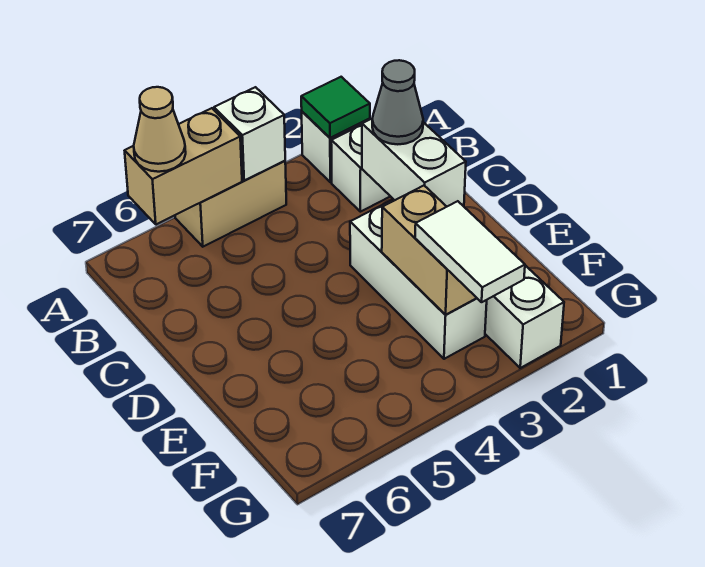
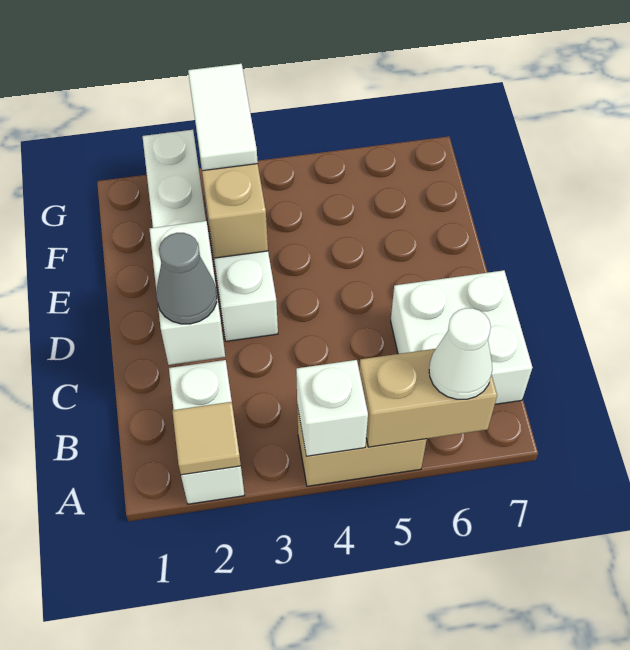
green tile A2 level 2 -> tan tile A2 level 2
tan cone A6 level 3 -> white cone A6 level 3
none -> white brick B6:C7 level 1

